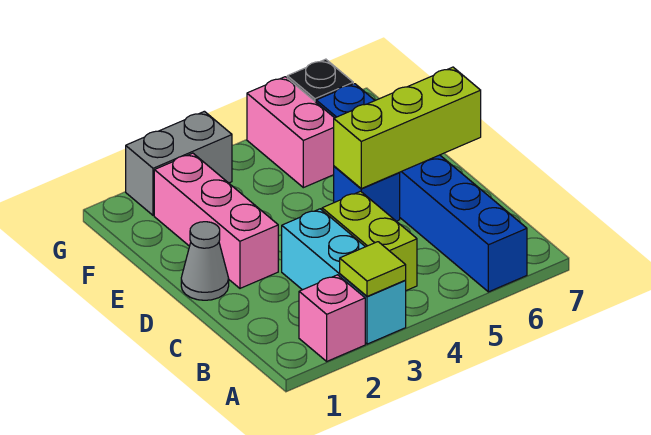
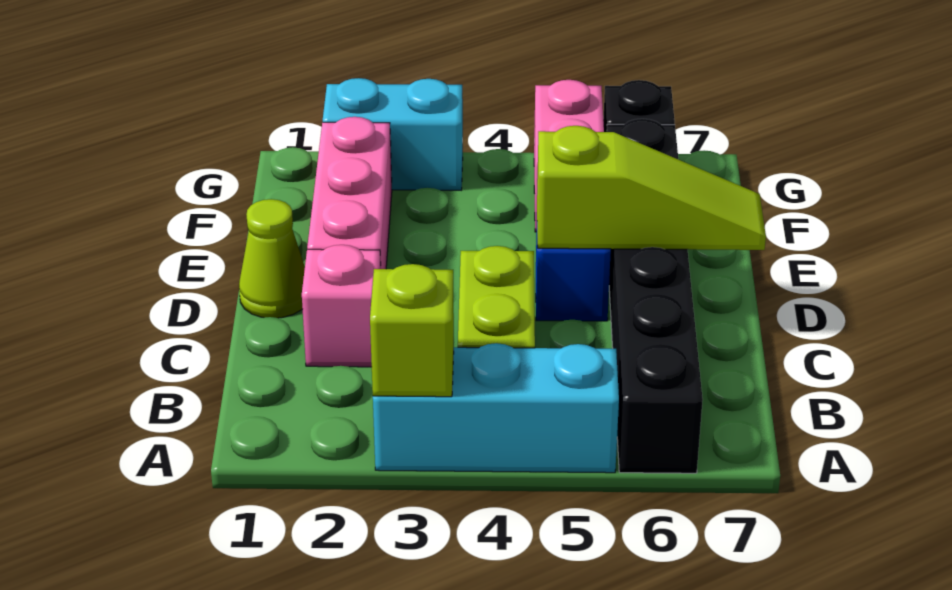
pink brick A2 level 1 -> pink brick C2 level 1
cyan brick A3:C3 level 1 -> cyan brick A3:A5 level 1
lime tile A3 level 2 -> lime brick A3 level 2
blue brick A6:F6 level 1 -> black brick A6:F6 level 1
grey cone D1 level 1 -> lime cone D1 level 1
lime brick D5:D7 level 2 -> lime slope D5:D7 level 2 top 5
grey brick G2:G3 level 1 -> cyan brick G2:G3 level 1

